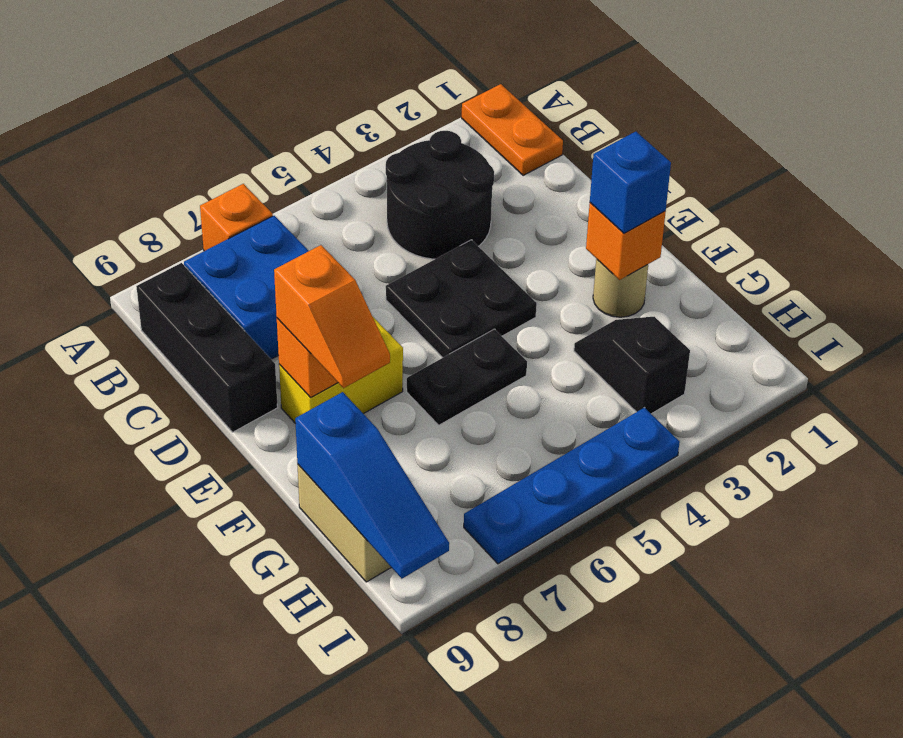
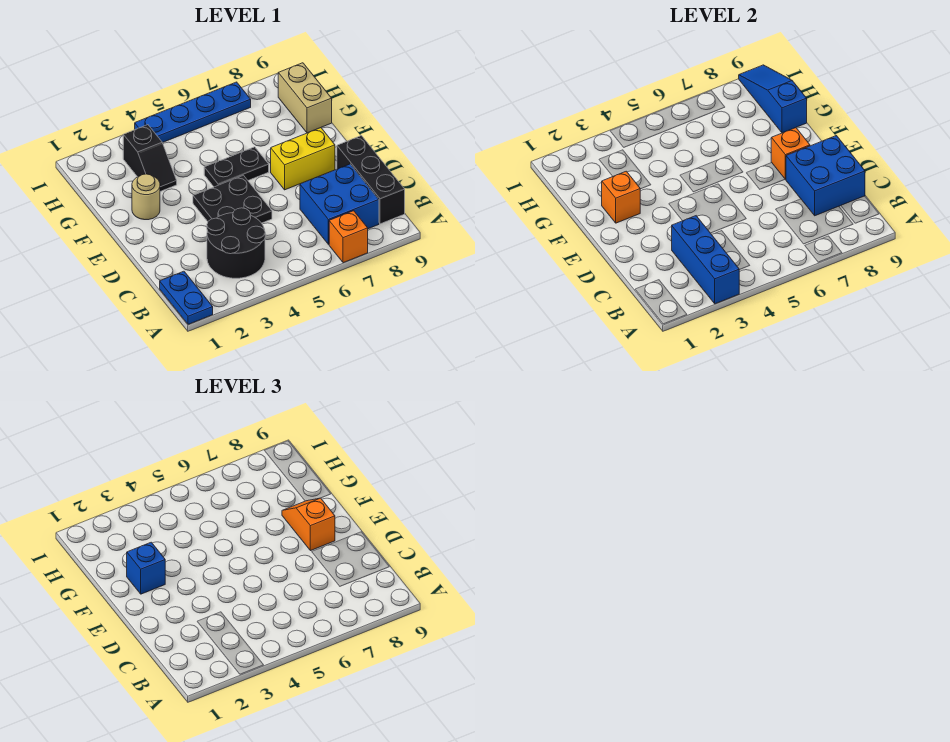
orange plate A1:B1 level 1 -> blue plate A1:B1 level 1
none -> blue brick A3:C3 level 2
none -> blue brick C8:D9 level 2

